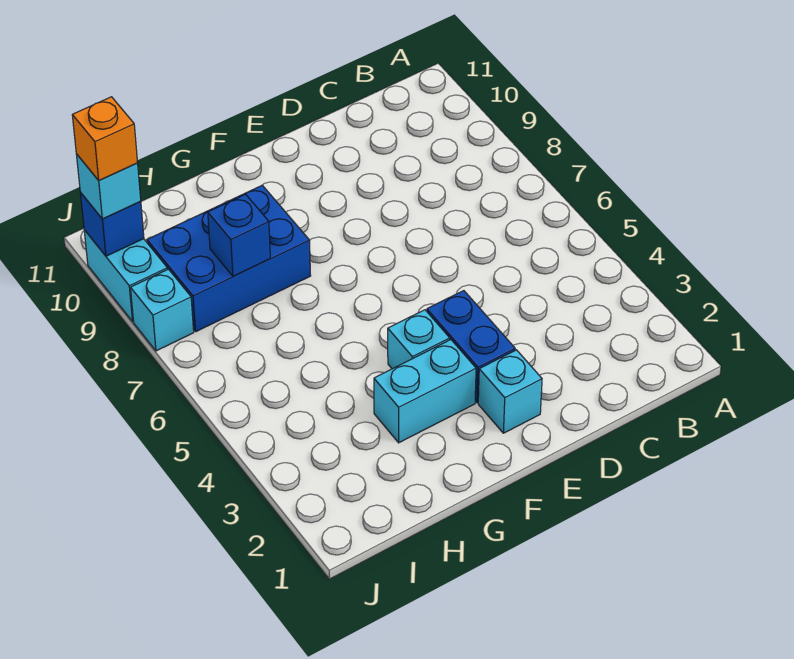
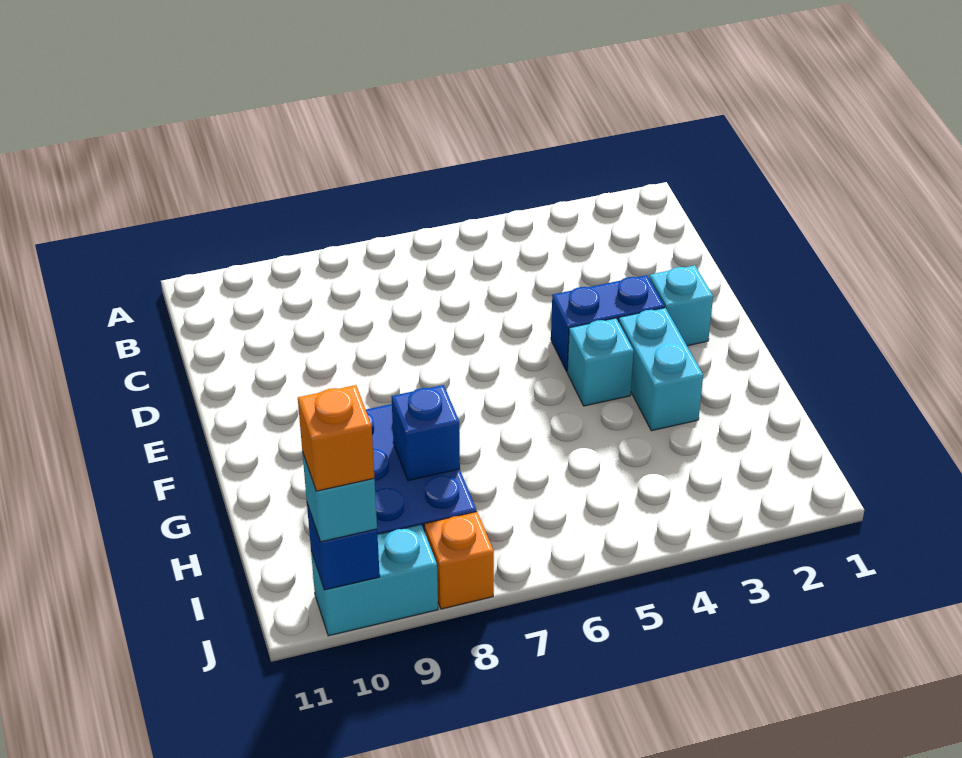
cyan brick J8 level 1 -> orange brick J8 level 1

